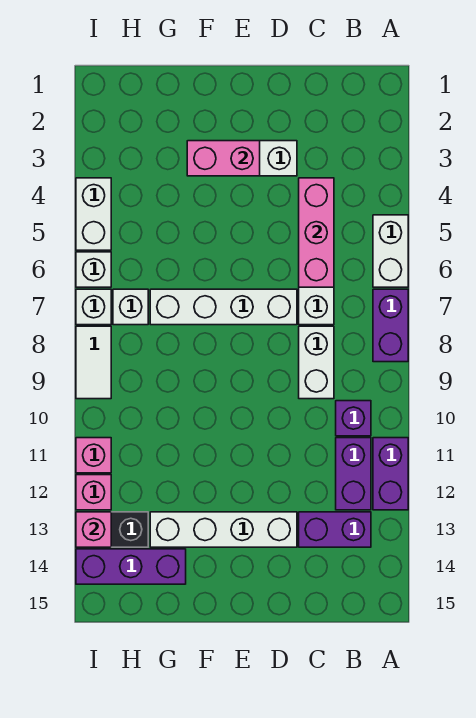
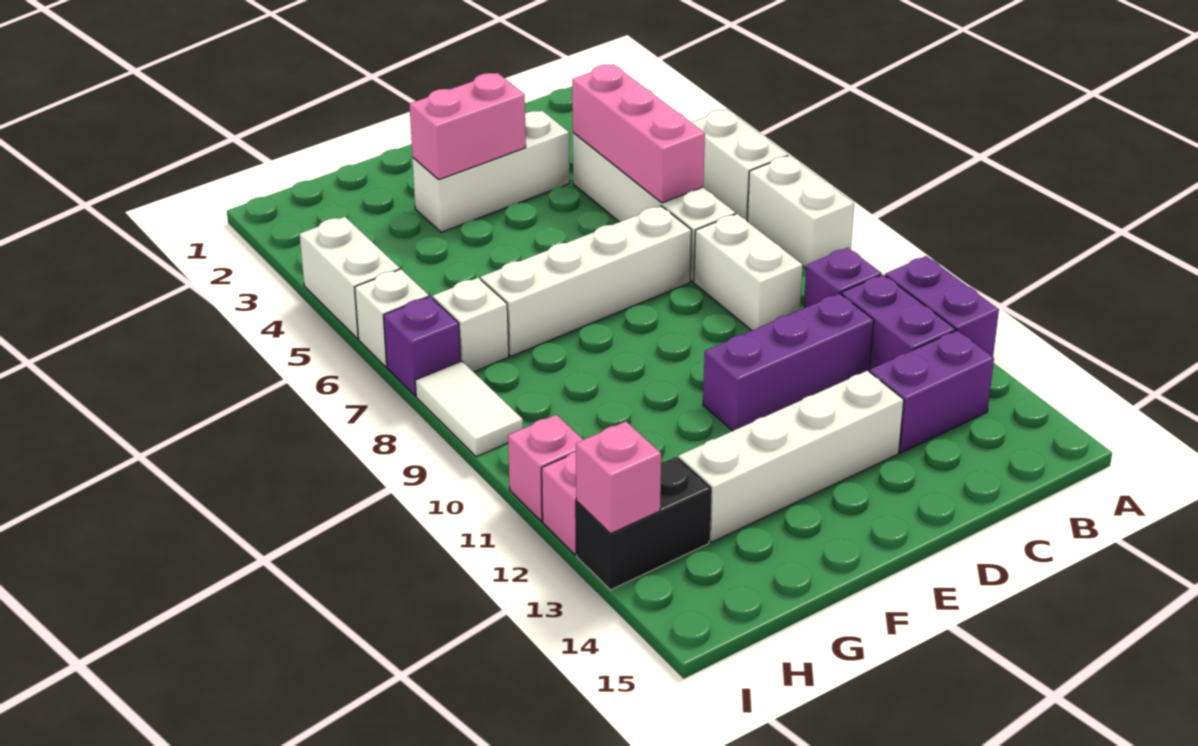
purple brick A7:A8 level 1 -> white brick A7:A8 level 1
purple brick G14:I14 level 1 -> purple brick C11:E11 level 1
white brick I7 level 1 -> purple brick I7 level 1

